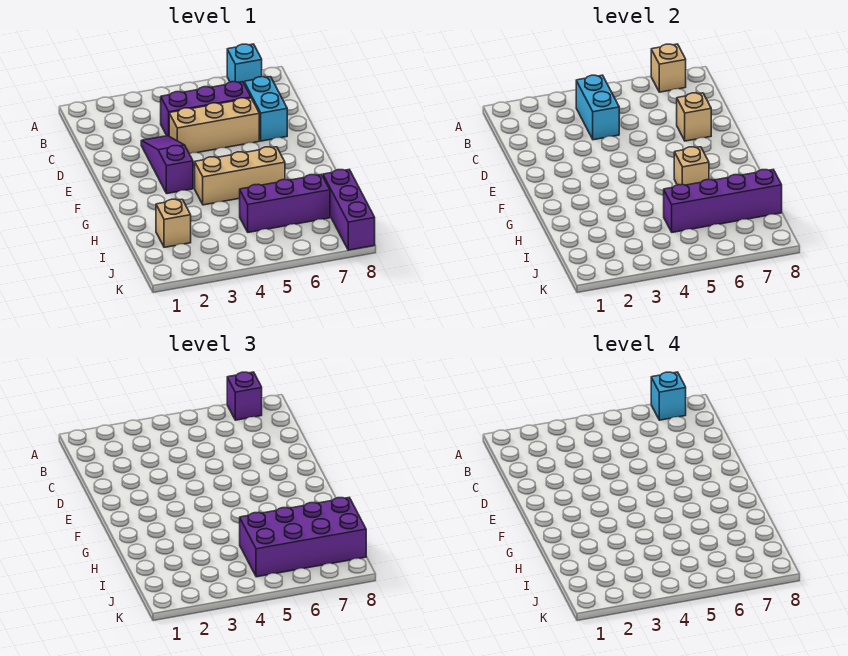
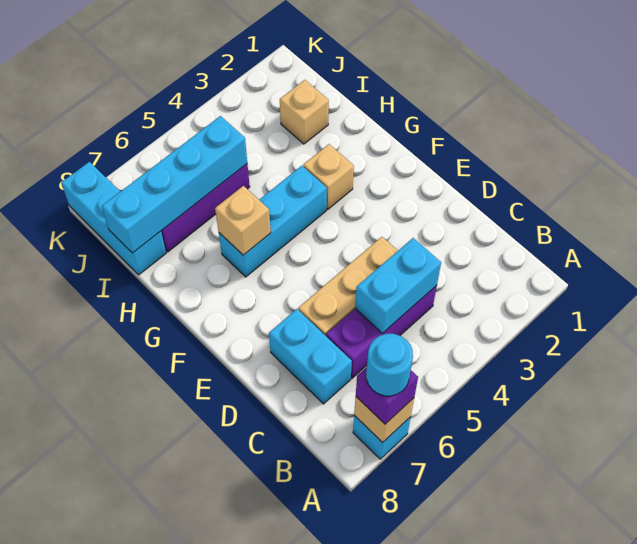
cyan brick A7 level 4 -> cyan round brick A7 level 4
cyan brick B4:C4 level 2 -> cyan brick C4:C5 level 2
purple slope D3:F3 level 1 top F -> none
tan brick D7 level 2 -> tan brick G3 level 1
tan brick G4:G6 level 1 -> cyan brick G4:G6 level 1
purple brick I5:I8 level 2 -> cyan brick I5:I8 level 2
purple brick I5:J8 level 3 -> none
purple brick I8:K8 level 1 -> cyan brick I8:K8 level 1

